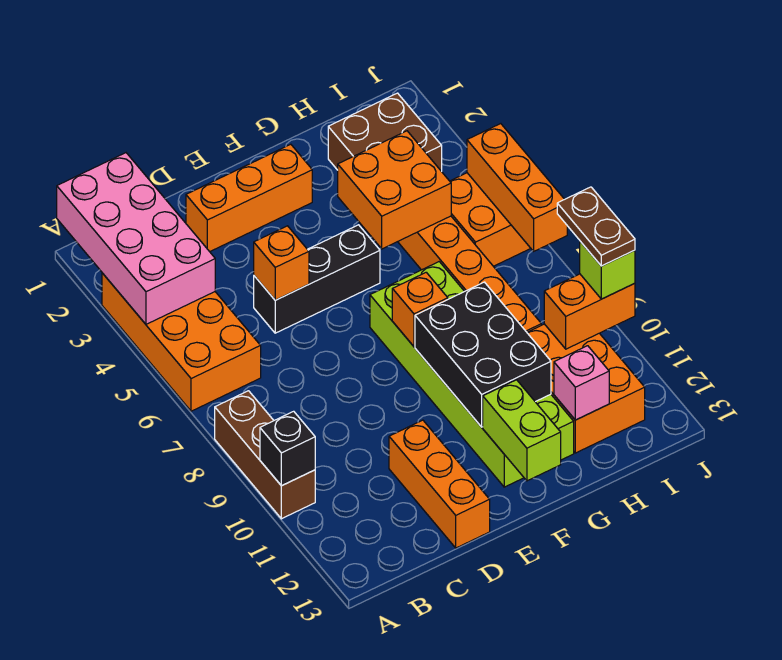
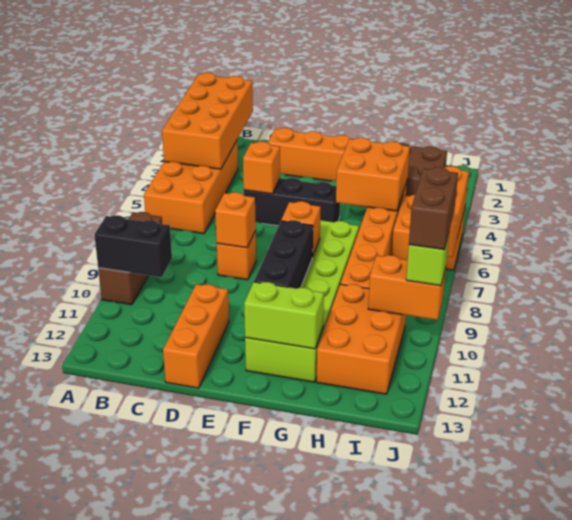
pink brick A1:B4 level 2 -> orange brick A1:B4 level 2
black brick A10 level 2 -> black brick A10:B10 level 2
none -> orange brick D8 level 1
none -> orange brick D8 level 2
black brick F9:G11 level 2 -> black brick F9:F11 level 2
lime brick F12:F13 level 2 -> lime brick F12:G12 level 2
pink brick H12 level 2 -> none
brown plate J9:J10 level 4 -> brown brick J9:J10 level 4

